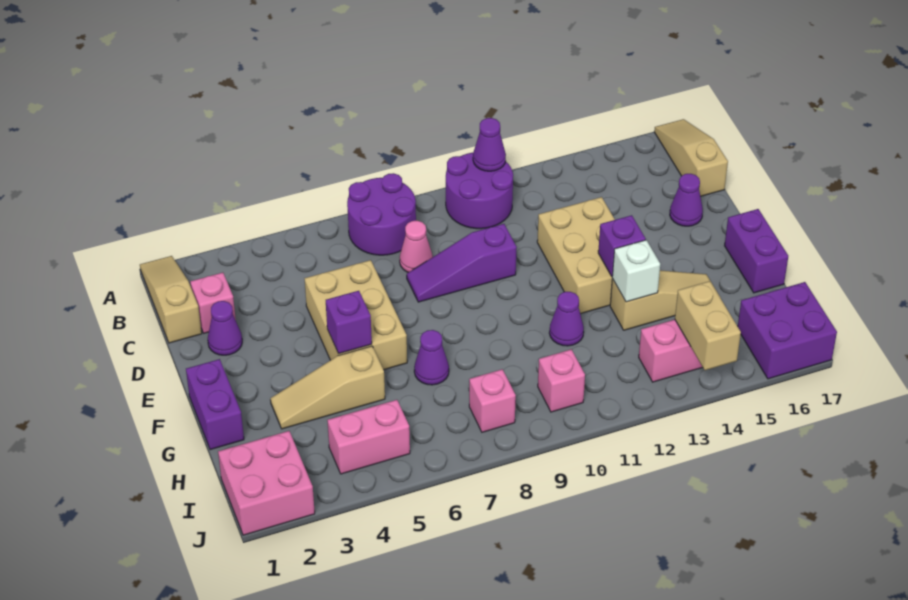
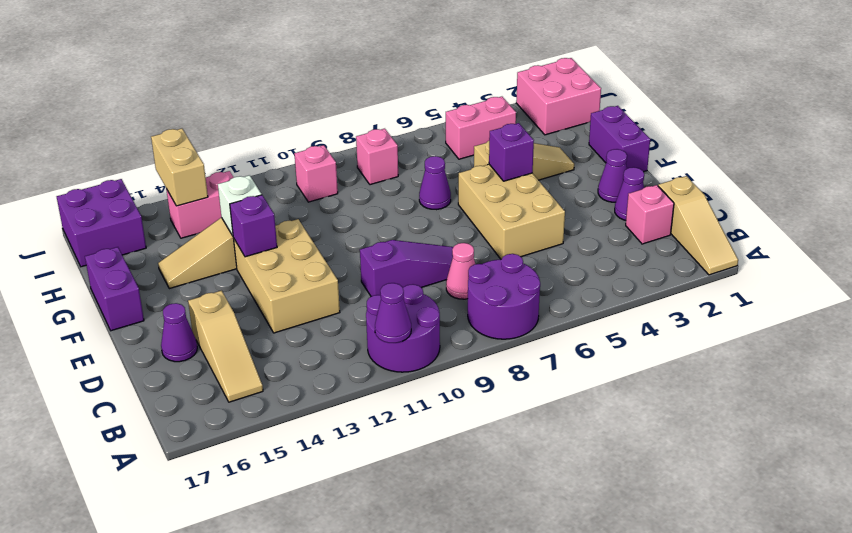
tan slope A17:C17 level 1 top C -> tan slope B15:D15 level 1 top D
purple cone G11 level 1 -> purple cone E2 level 1

